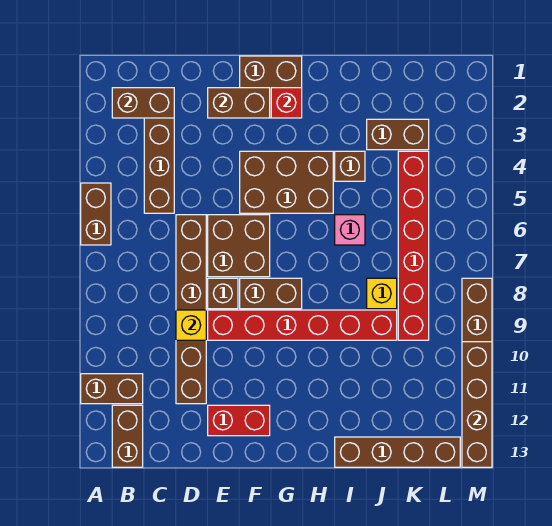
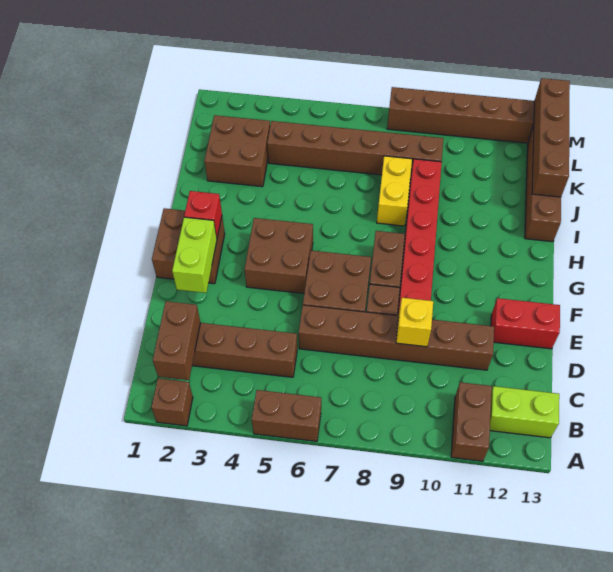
brown brick B12:B13 level 1 -> lime brick B12:B13 level 1
brown brick E2:F2 level 2 -> lime brick E2:F2 level 2
red brick E12:F12 level 1 -> red brick E12:E13 level 1
brown brick F4:H5 level 1 -> brown brick F4:G5 level 1
brown brick I4 level 1 -> brown brick A2 level 1
pink brick I6 level 1 -> none
brown brick J3:K3 level 1 -> brown brick J2:K3 level 1
yellow brick J8 level 1 -> yellow brick I8:J8 level 1
red brick K4:K9 level 1 -> brown brick K4:K9 level 1
brown brick M10:M13 level 2 -> brown brick J13:M13 level 2

